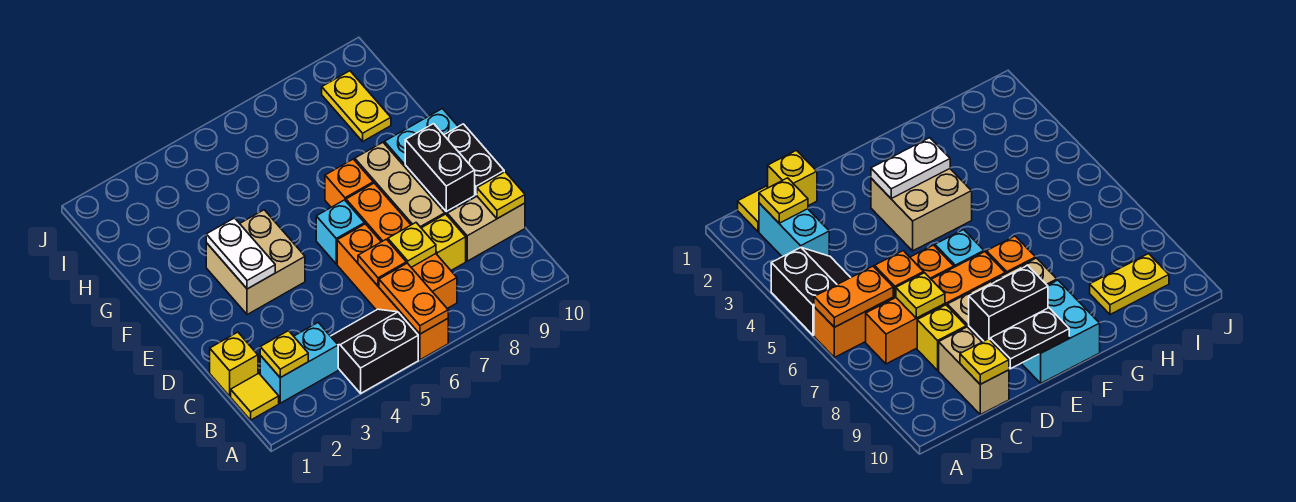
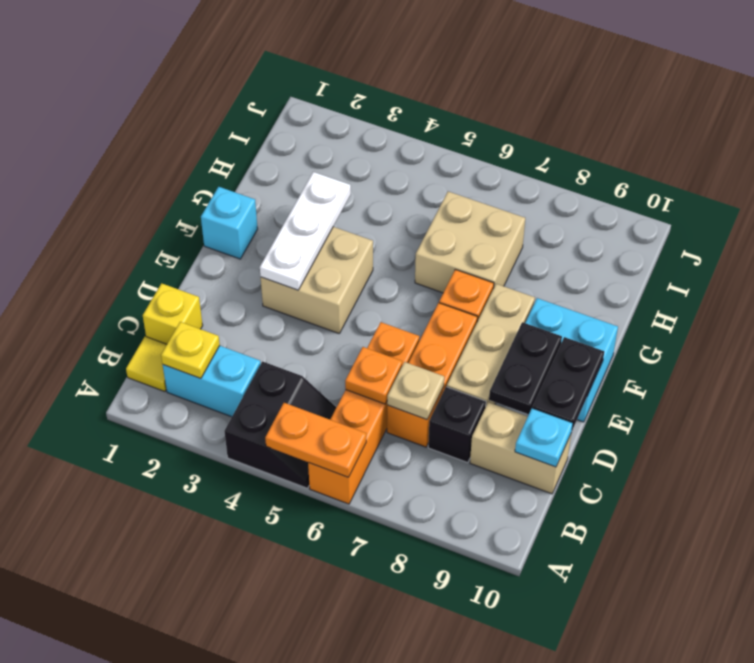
black slope A4:B5 level 1 top A -> black slope A4:B5 level 1 top 4
orange plate A6:B6 level 2 -> orange plate A5:A6 level 2
orange brick B7:E7 level 1 -> orange brick C7:E7 level 1
yellow plate C7 level 2 -> tan plate C7 level 2
yellow brick C8 level 1 -> black brick C8 level 1
yellow plate C10 level 2 -> cyan plate C10 level 2
black brick D9:E9 level 2 -> black plate D9:E9 level 2
white plate E3:F3 level 2 -> white plate E3:G3 level 2
cyan brick E6 level 1 -> cyan brick F1 level 1
none -> tan brick G6:H7 level 1
yellow plate H9:I9 level 1 -> none

